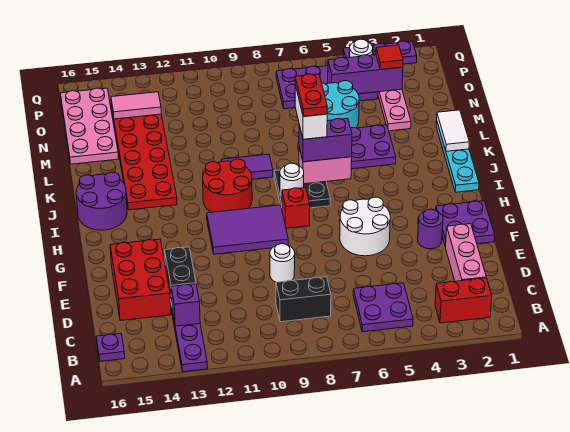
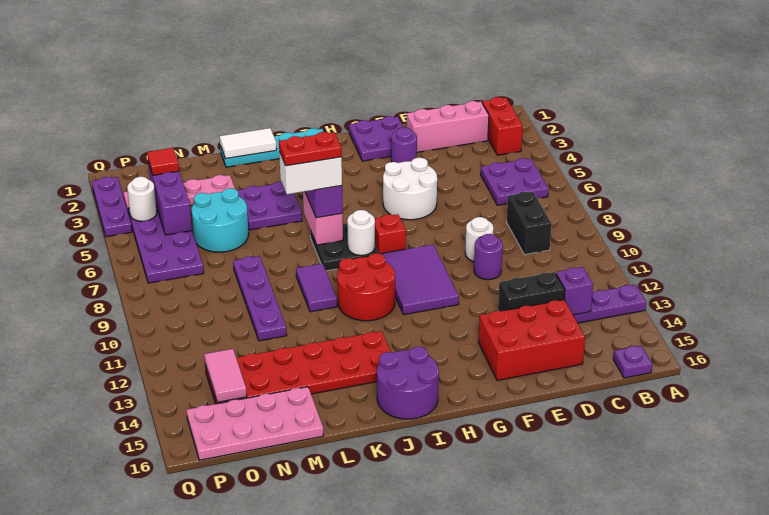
none -> purple round brick E10 level 1
none -> purple plate M8:M11 level 1

